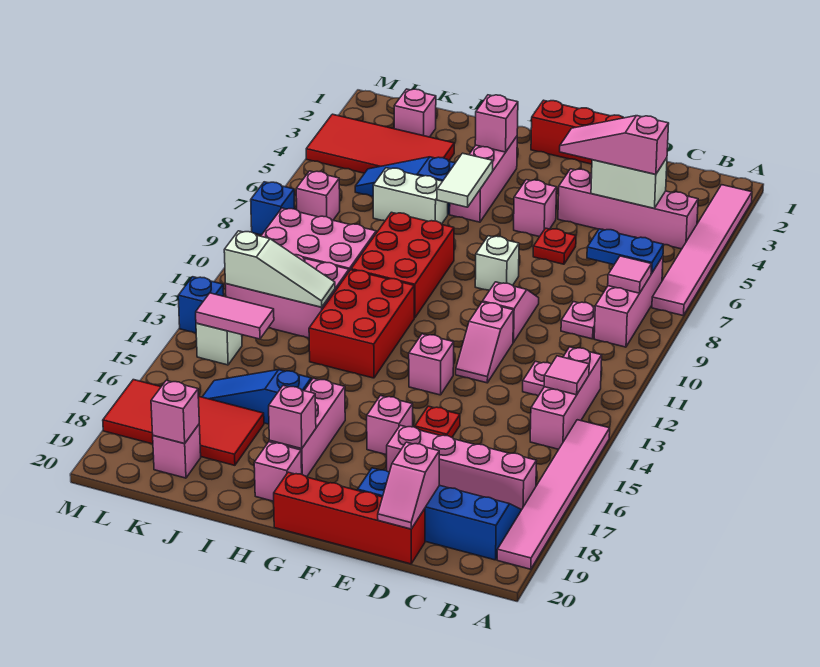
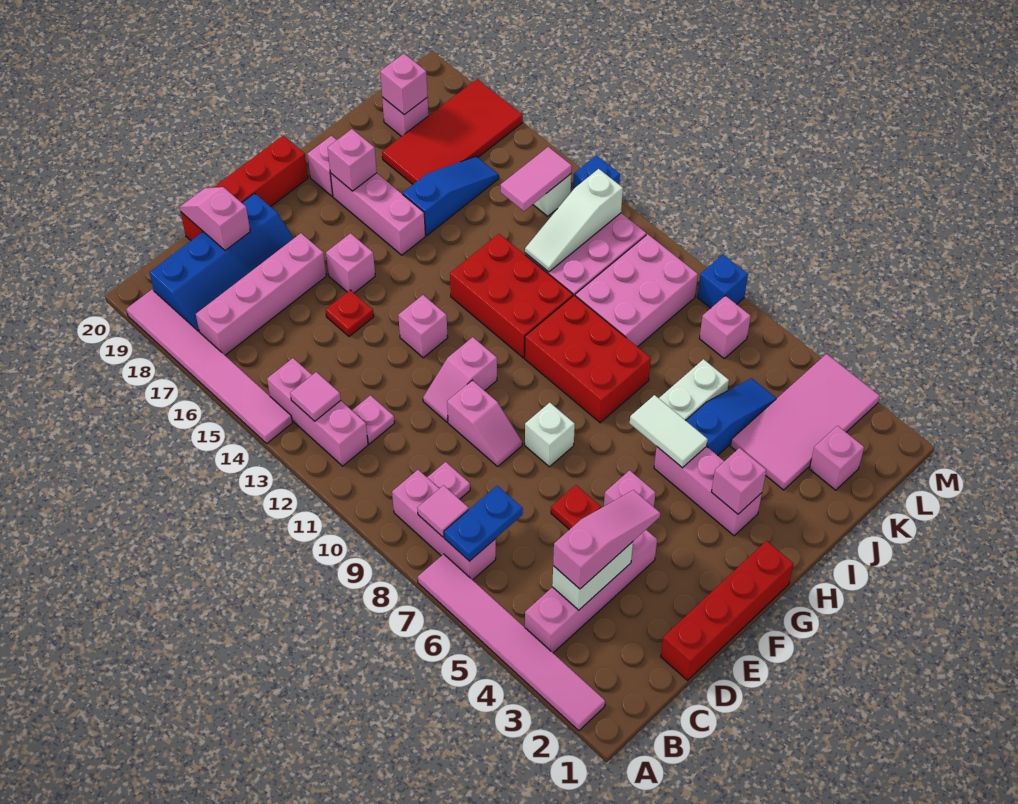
pink slope E11:E12 level 1 top 11 -> pink slope E11:F11 level 1 top F
red tile J3:M4 level 1 -> pink tile J3:M4 level 1

